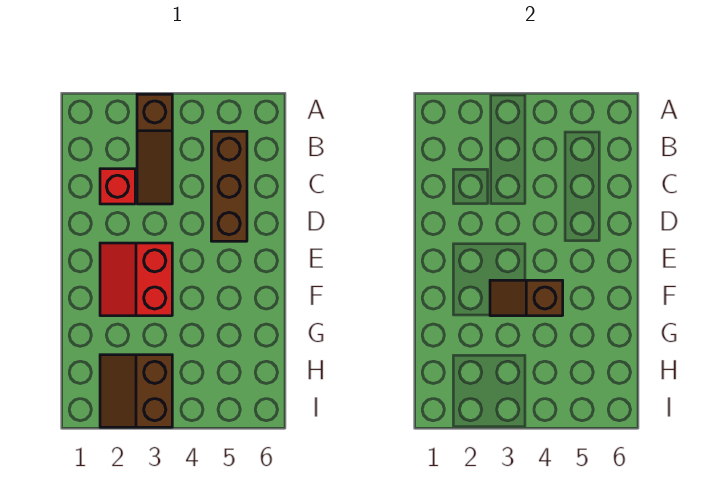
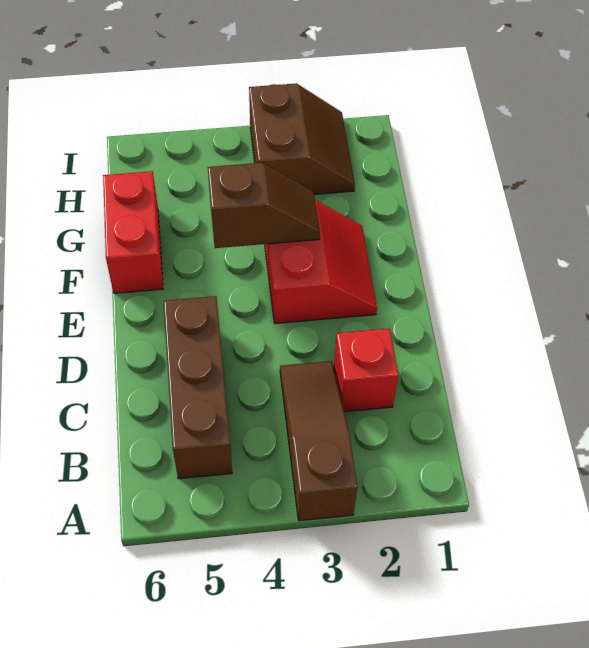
none -> red brick F6:G6 level 1

